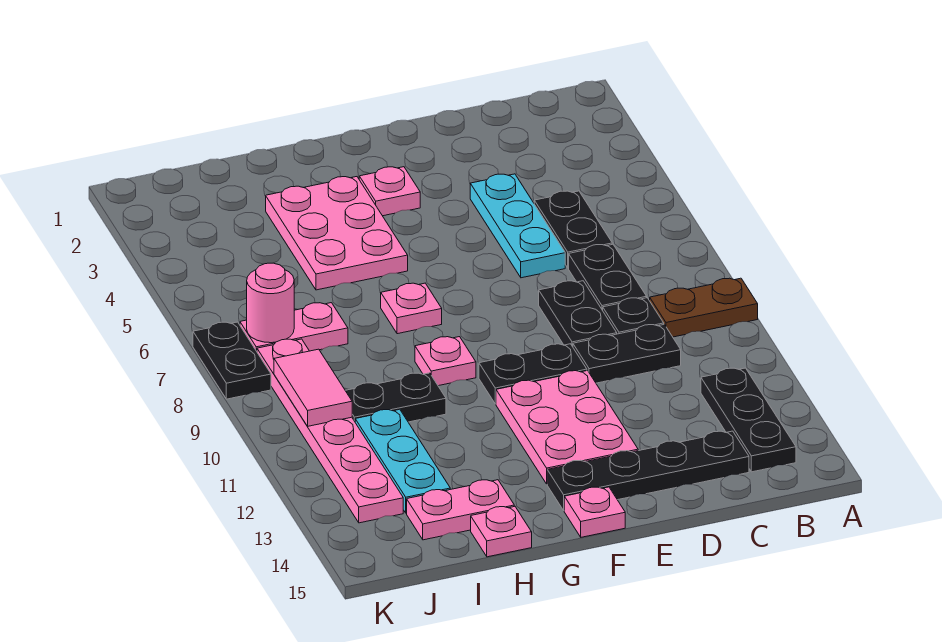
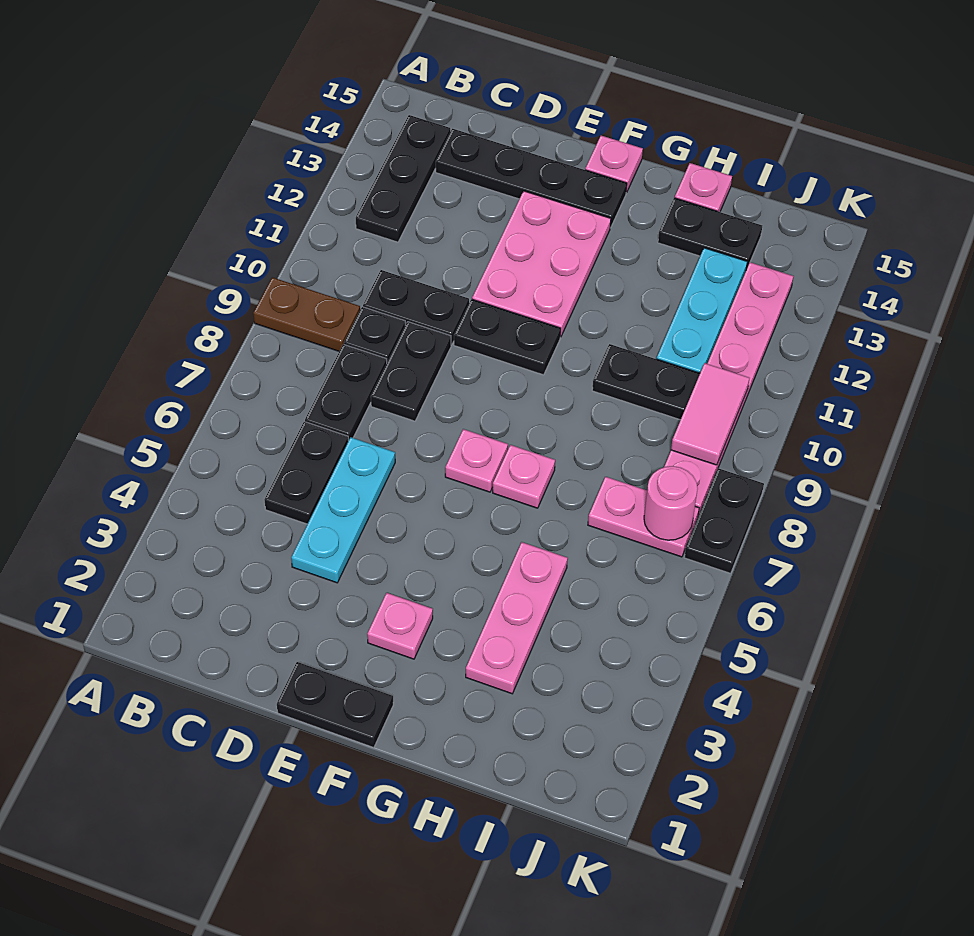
none -> black plate E1:F1 level 1
pink plate G3:H5 level 1 -> pink plate H3:H5 level 1
pink plate G9 level 1 -> pink plate F7 level 1
pink plate H14:I14 level 1 -> black plate H14:I14 level 1

